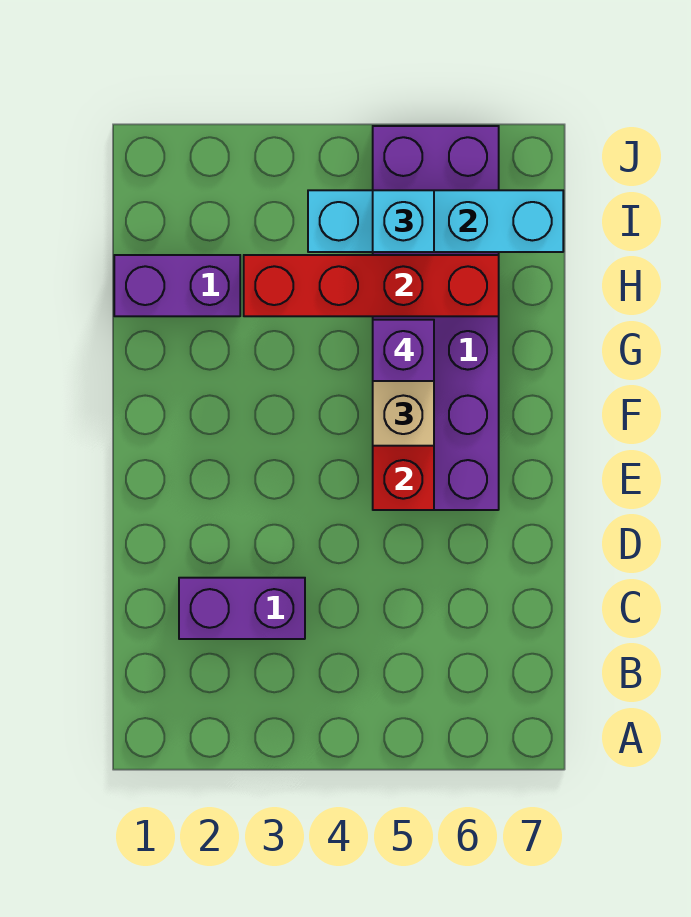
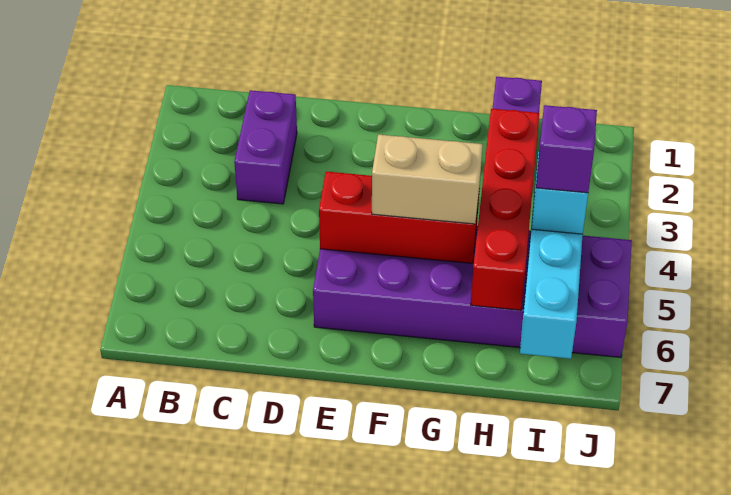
purple brick G5 level 4 -> purple brick I5 level 4

